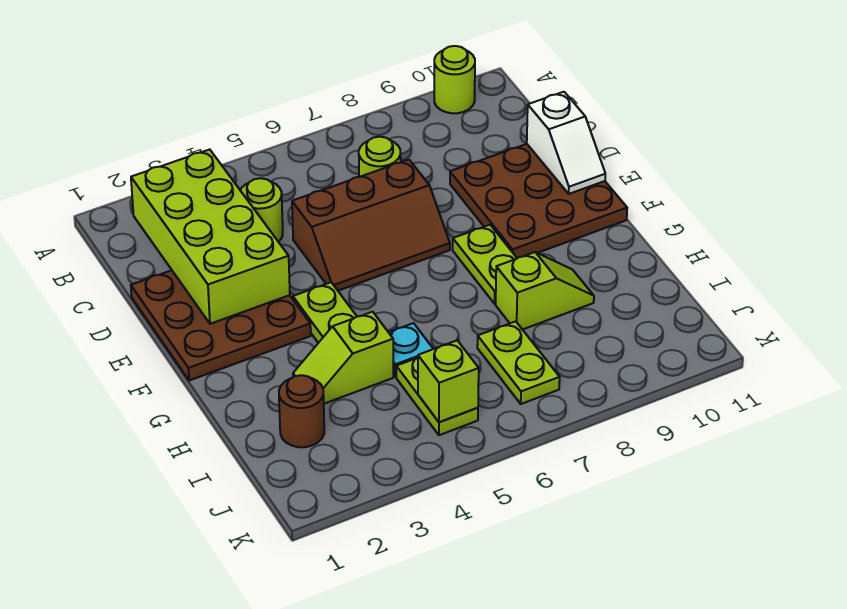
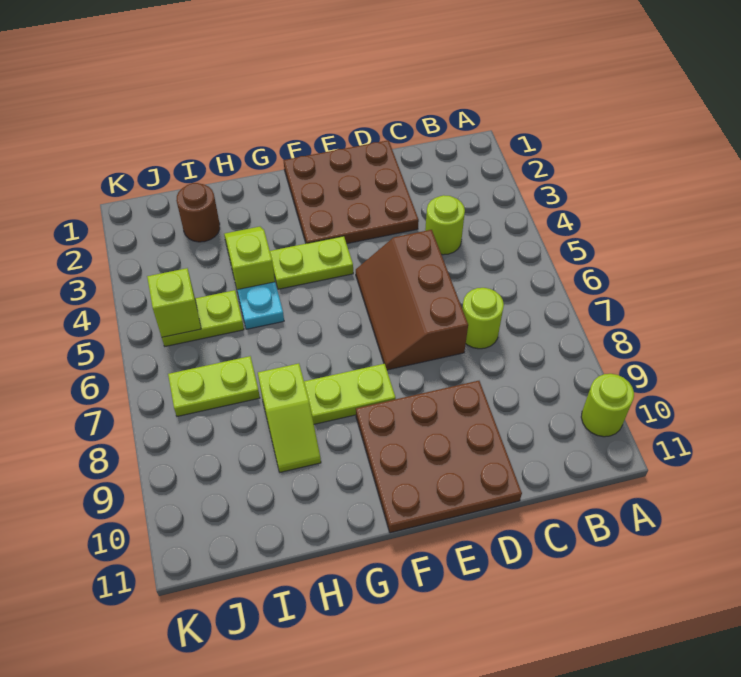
lime brick B2:E3 level 2 -> none
white slope D11:E11 level 2 top D -> none

